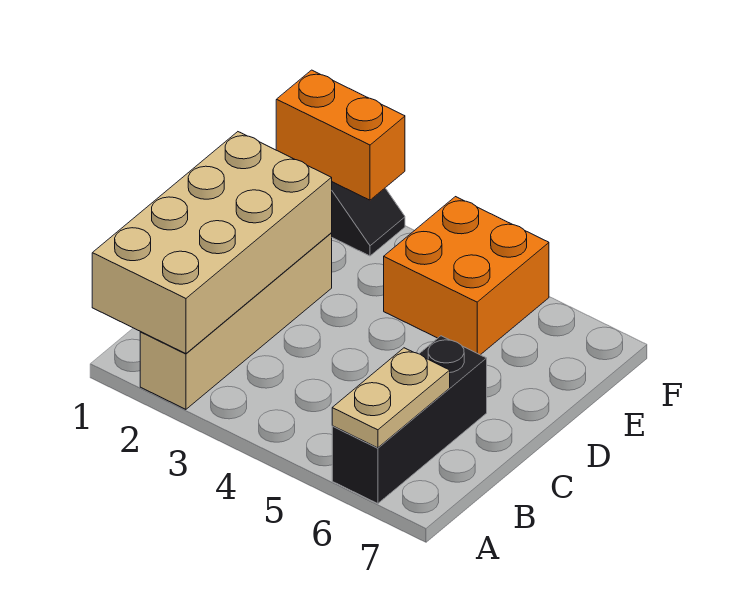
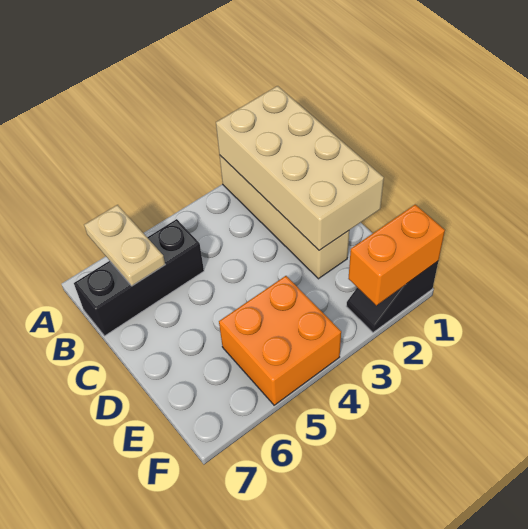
black brick A6:C6 level 1 -> black brick B5:B7 level 1

